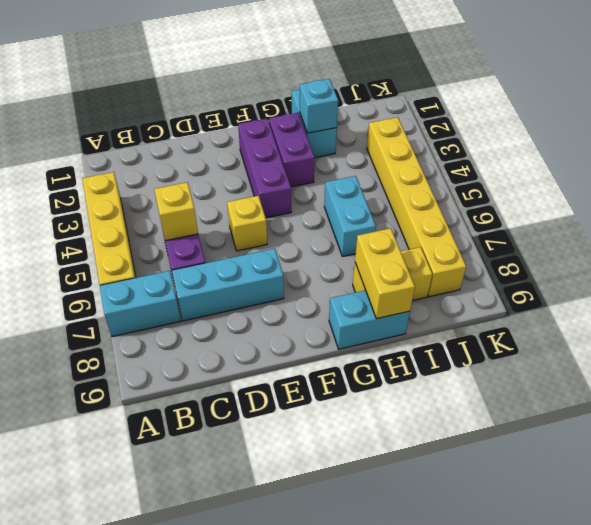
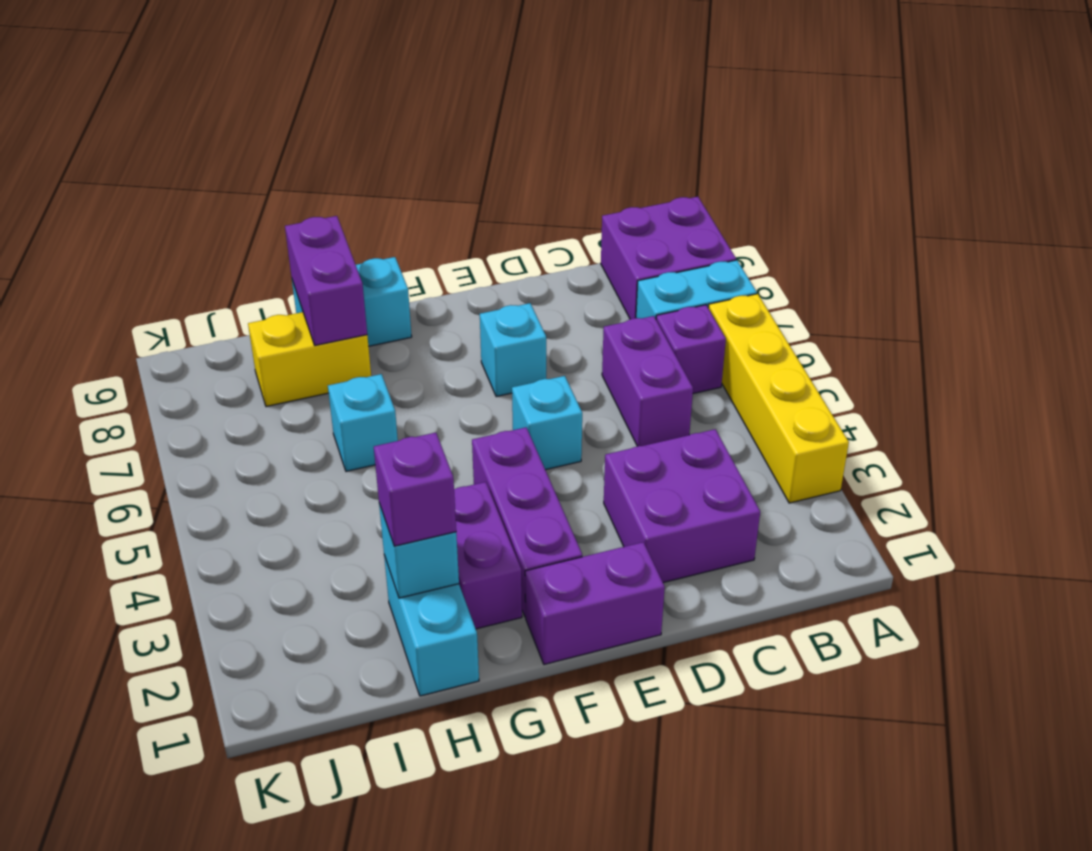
none -> purple brick A8:B9 level 1
none -> purple brick B6 level 1
none -> purple brick C2:D3 level 1
yellow brick C5 level 2 -> none
cyan brick C7:E7 level 1 -> cyan brick E7 level 1
none -> purple brick E1:F1 level 1
yellow brick E5 level 1 -> cyan brick E5 level 1
none -> purple brick H2 level 3
cyan brick H5:H6 level 1 -> cyan brick H6 level 1
yellow brick H8:H9 level 2 -> purple brick H8:H9 level 2
yellow brick J3:J8 level 1 -> none

